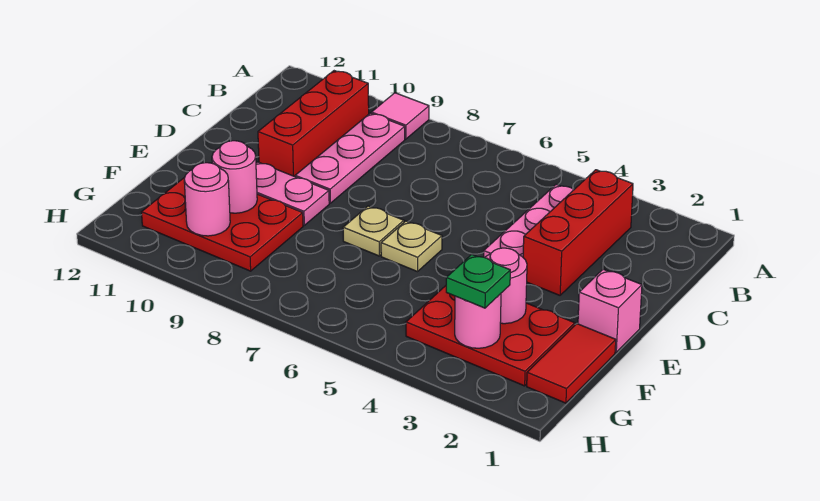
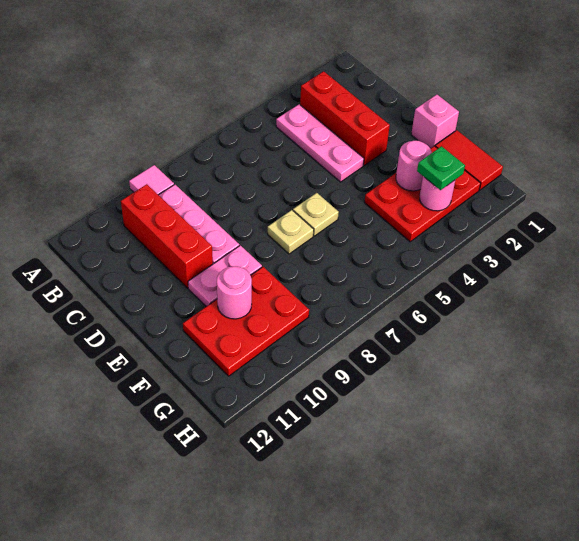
pink round brick G10 level 2 -> none

